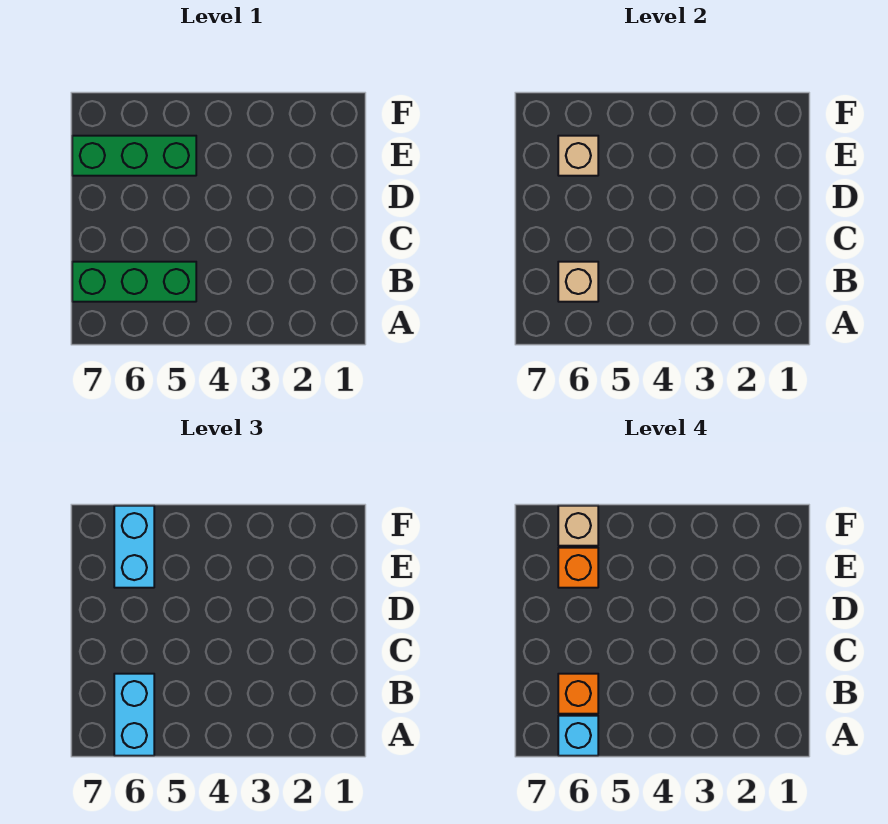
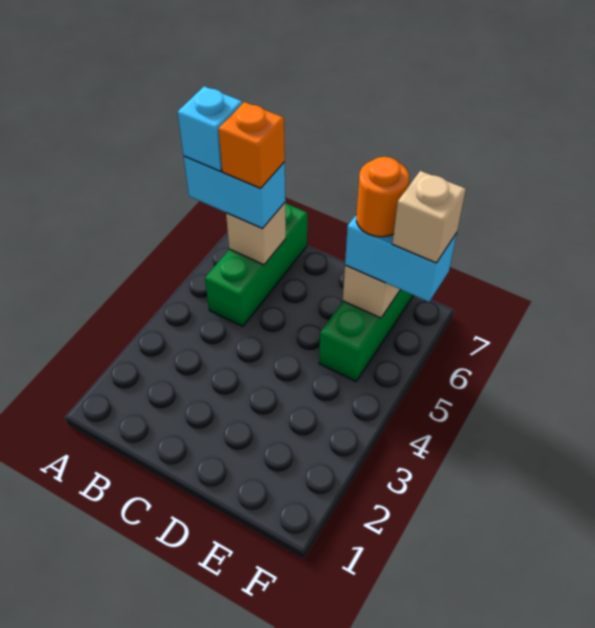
orange brick E6 level 4 -> orange round brick E6 level 4

